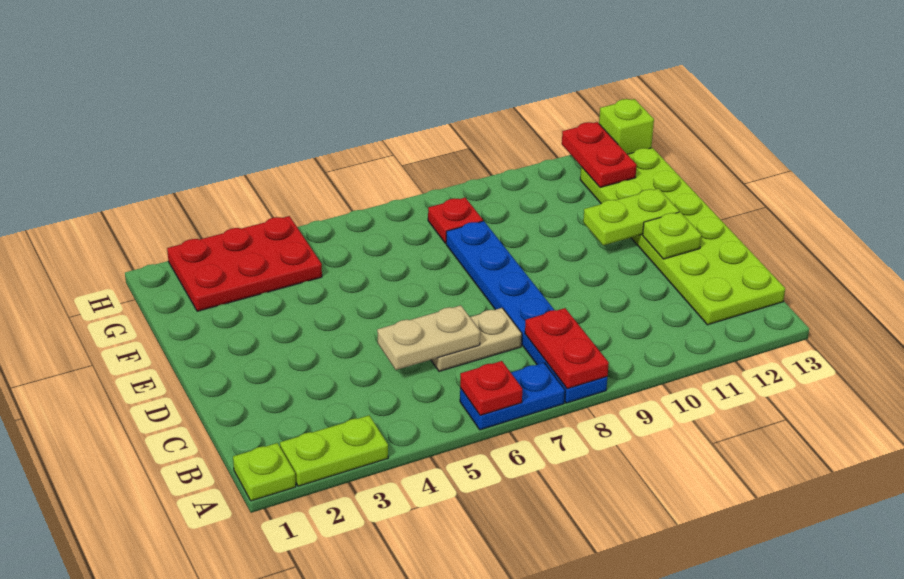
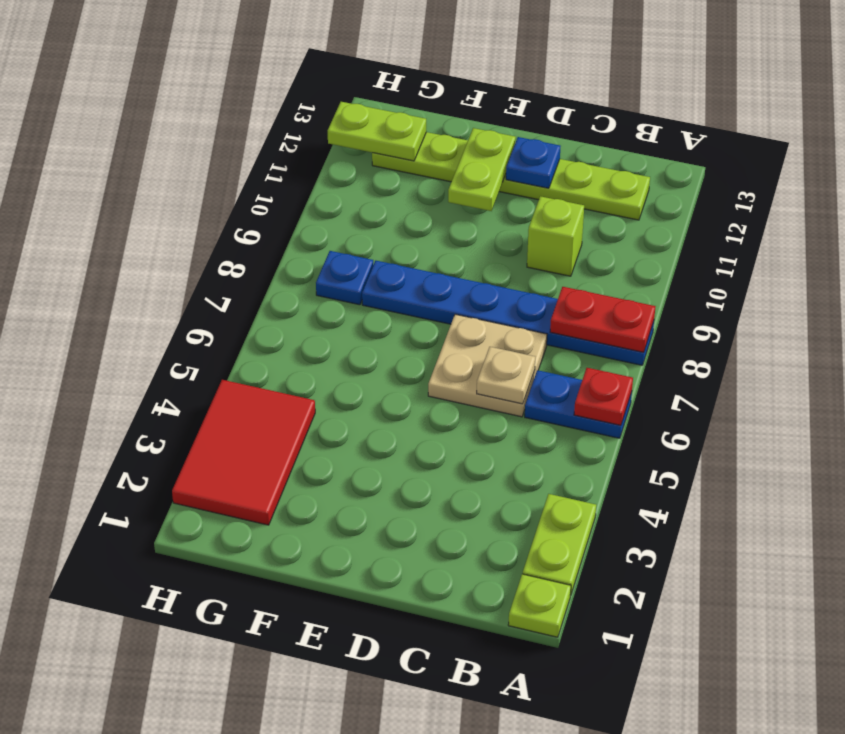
blue plate A6:A7 level 1 -> blue plate A6:B6 level 1
lime plate B12:G13 level 1 -> lime plate B12:G12 level 1
tan plate C5:C6 level 2 -> tan plate C6 level 2
tan plate C6:C7 level 1 -> tan plate C6:D7 level 1
lime plate D12 level 2 -> blue plate D12 level 2
red plate G2:H4 level 1 -> red tile G2:H4 level 1
red plate G8 level 1 -> blue plate G8 level 1
red plate G12:H12 level 2 -> lime plate G12:H12 level 2
lime brick H13 level 1 -> lime brick C10 level 1

